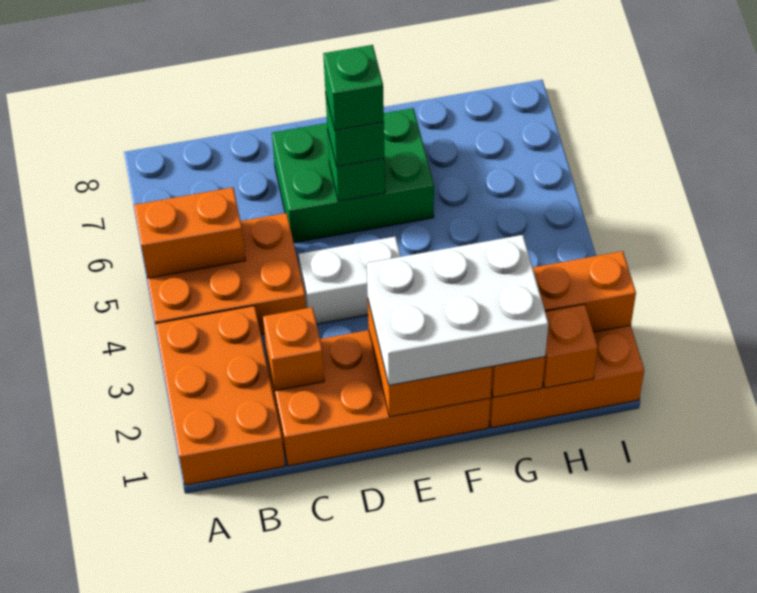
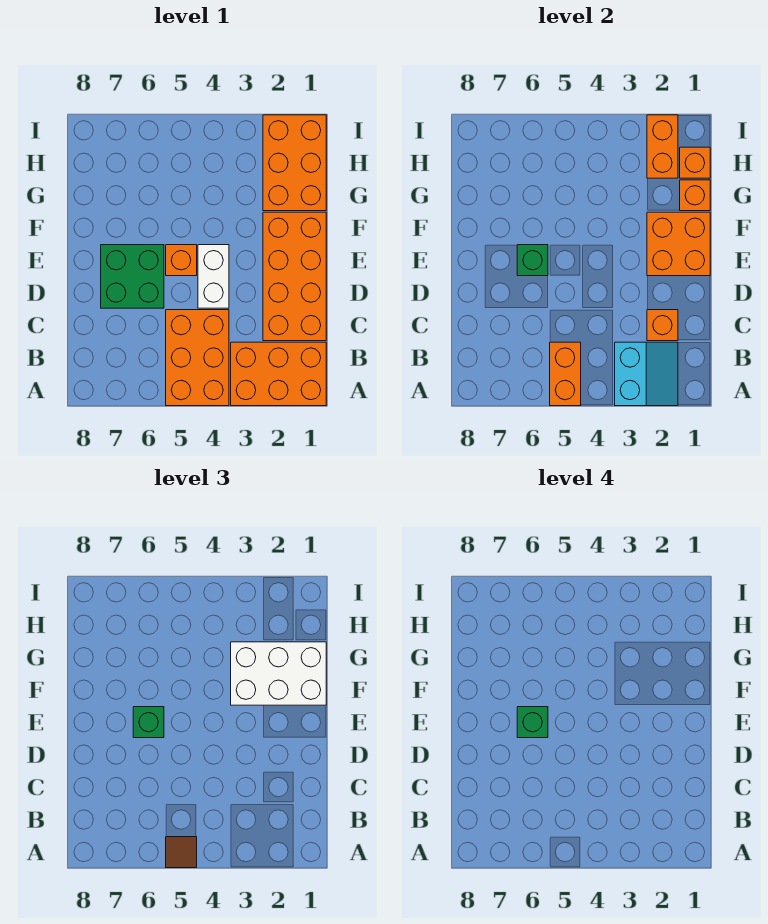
none -> cyan slope A2:B3 level 2 top 3
none -> brown tile A5 level 3
green brick D6:F7 level 1 -> green brick D6:E7 level 1
white brick E1:G2 level 3 -> white brick F1:G3 level 3
none -> orange brick E5 level 1

